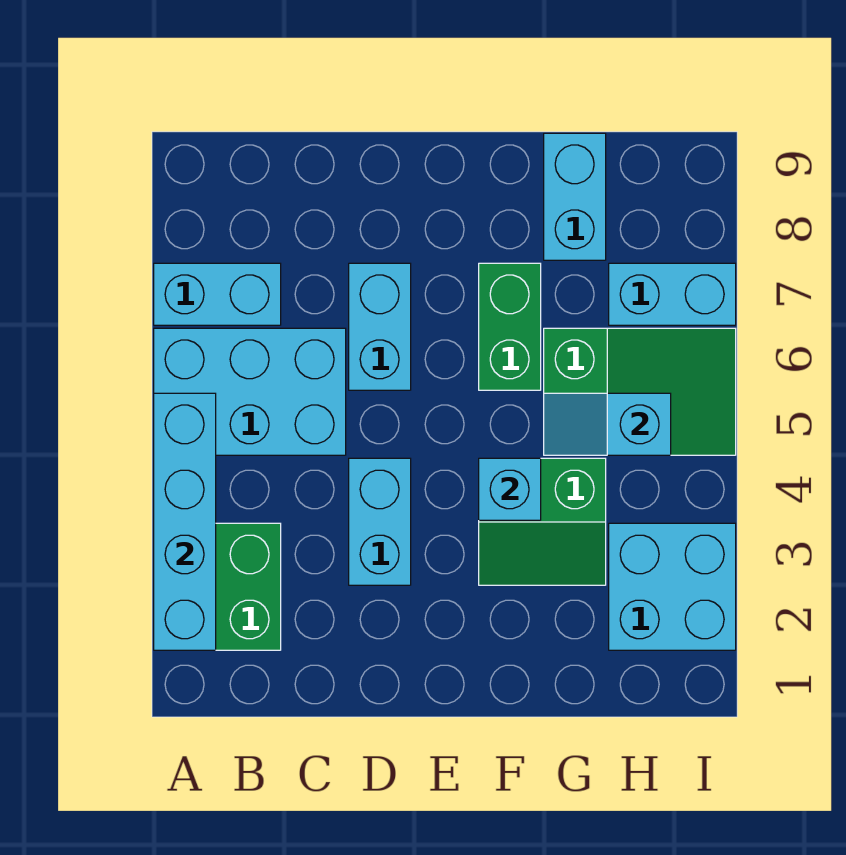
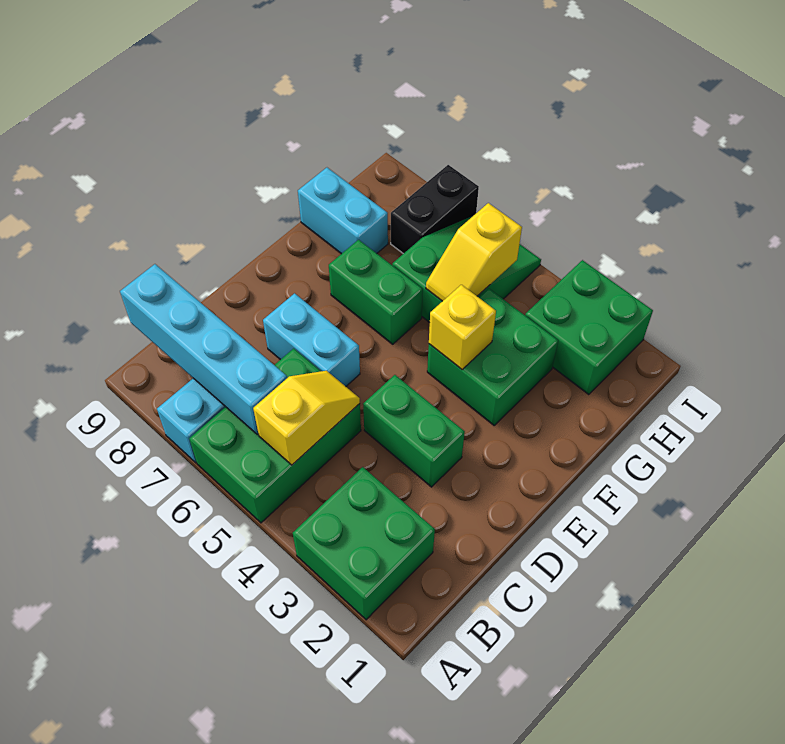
cyan brick A2:A5 level 2 -> cyan brick B6:B9 level 2
cyan brick A5:C6 level 1 -> green brick A5:C6 level 1
none -> yellow slope B5:C5 level 2 top B
cyan brick D3:D4 level 1 -> green brick D3:D4 level 1
green slope F3:G4 level 1 top 4 -> green brick F3:G4 level 1
cyan brick F4 level 2 -> yellow brick F4 level 2
cyan slope G5:H5 level 2 top H -> yellow slope G5:H5 level 2 top H
cyan brick H2:I3 level 1 -> green brick H2:I3 level 1
cyan brick H7:I7 level 1 -> black brick H7:I7 level 1

